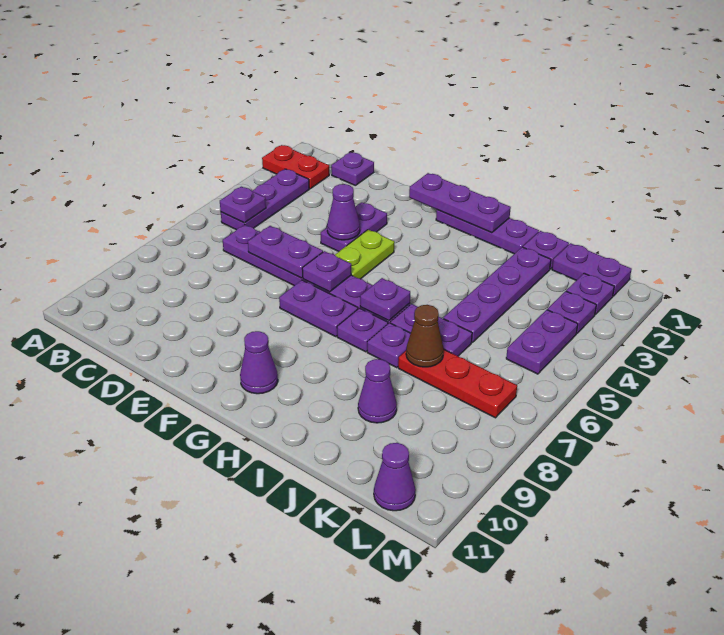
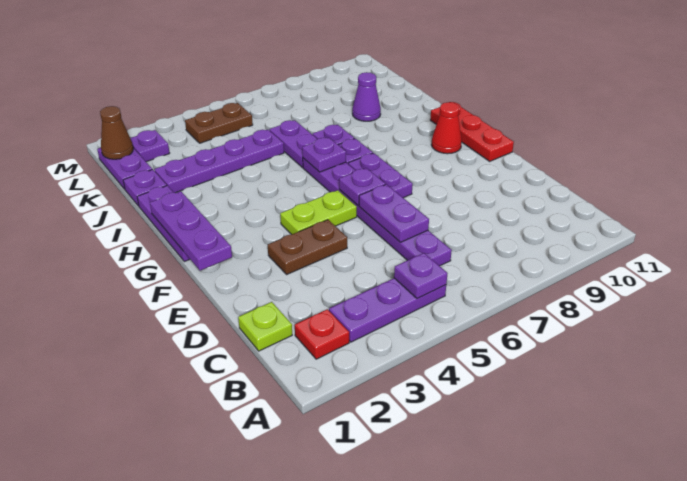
red plate A2:B2 level 1 -> red plate B2 level 1
purple plate C1 level 1 -> lime plate C1 level 1
purple plate E3:E4 level 1 -> brown plate E3:E4 level 1
purple cone E4 level 2 -> none
purple cone G10 level 1 -> red cone G10 level 1
red plate J7:L7 level 1 -> red plate F11:H11 level 1
brown cone J7 level 2 -> brown cone L1 level 2
purple plate L3 level 1 -> none
purple plate L4:L5 level 1 -> brown plate L4:L5 level 1
purple cone L11 level 1 -> none

